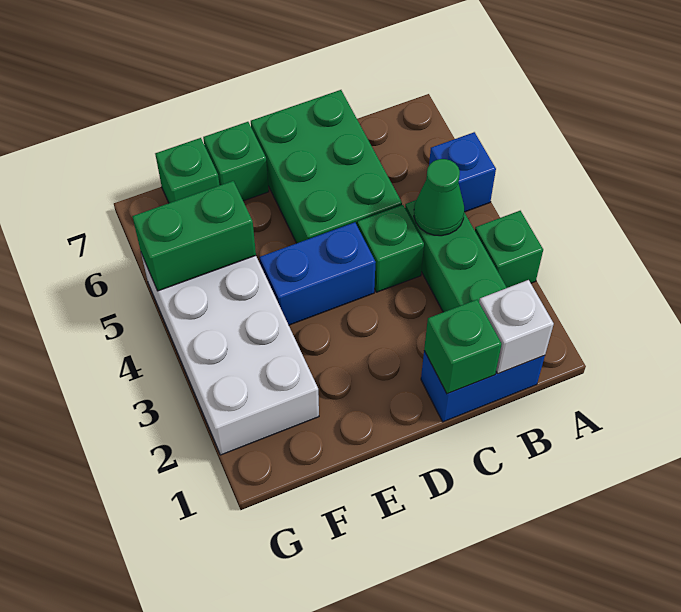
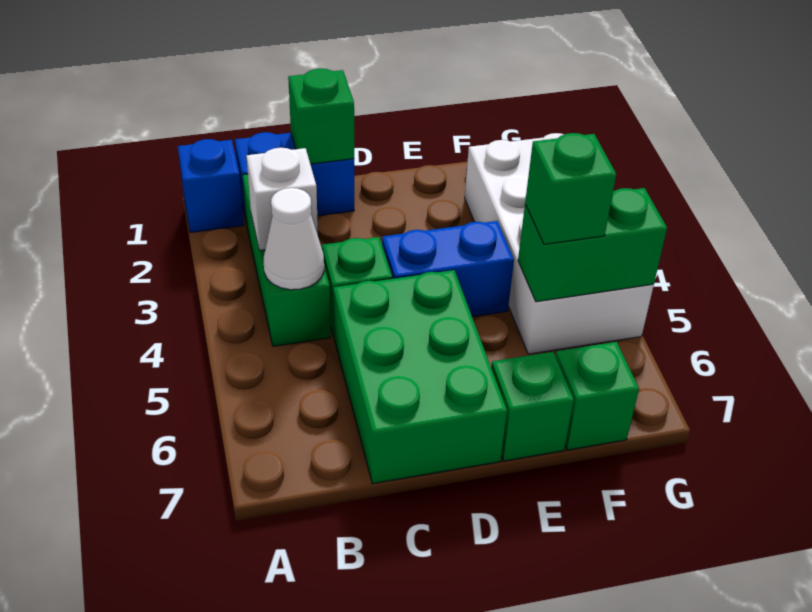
green brick A3 level 1 -> green brick F5 level 3
blue brick A5 level 1 -> blue brick A1 level 1
white brick B1 level 2 -> white brick B3 level 2
green cone B4 level 2 -> white cone B4 level 2

